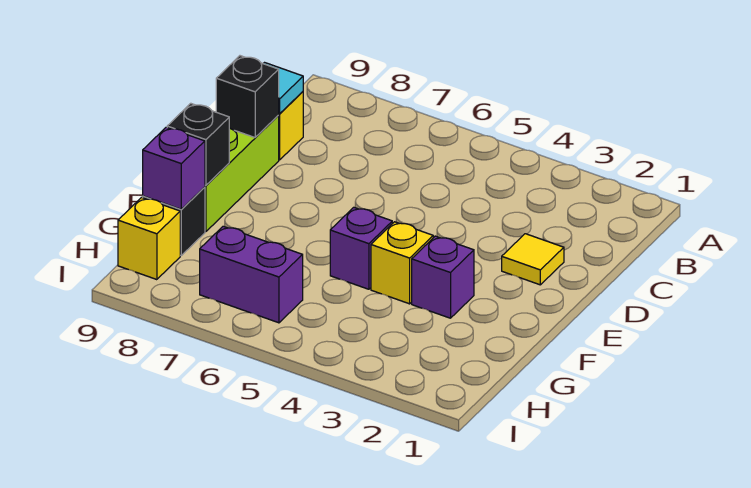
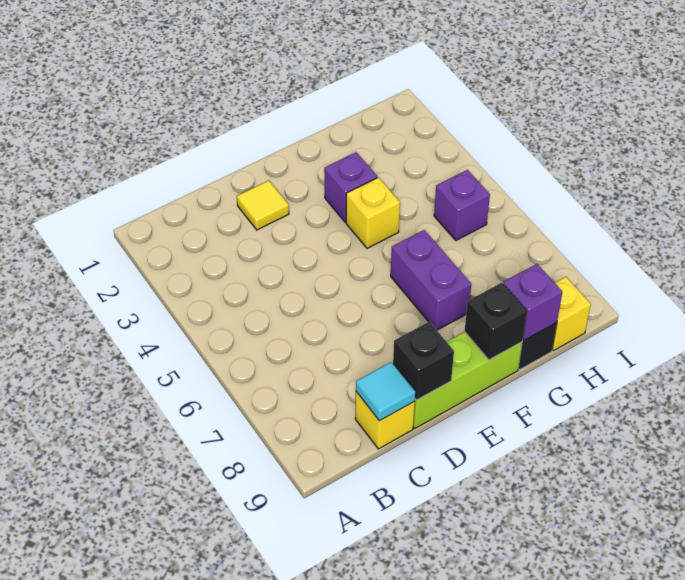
purple brick F5 level 1 -> purple brick H5 level 1
purple brick H6:H7 level 1 -> purple brick F6:F7 level 1

